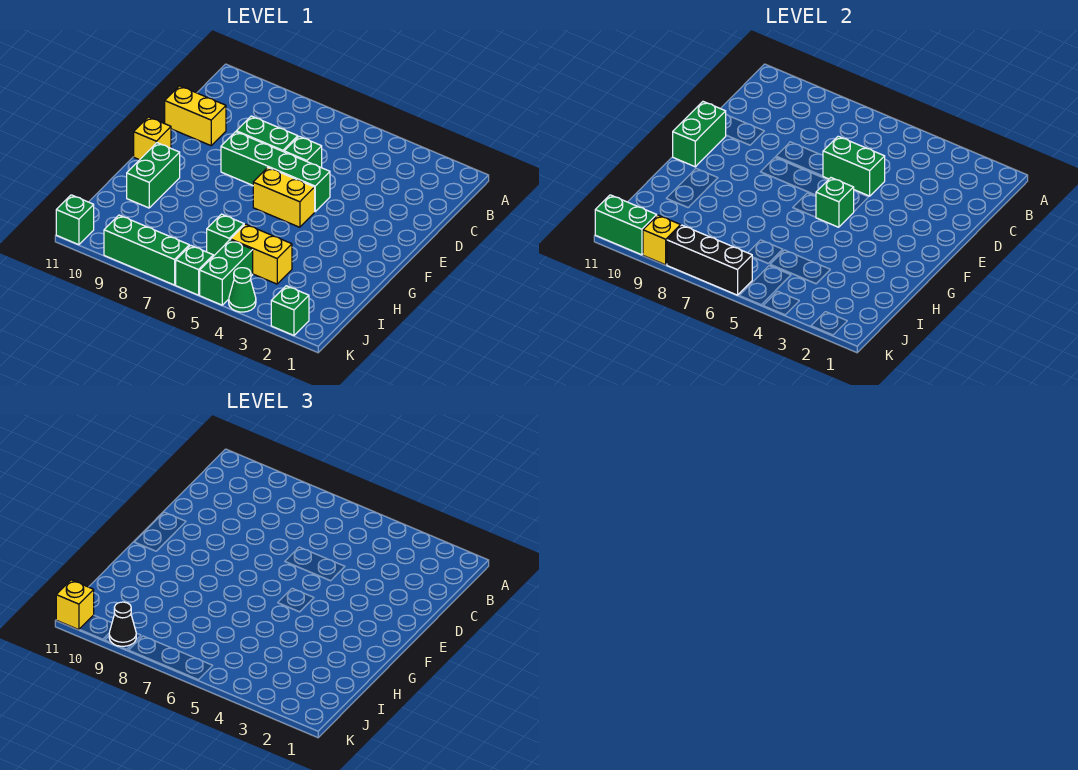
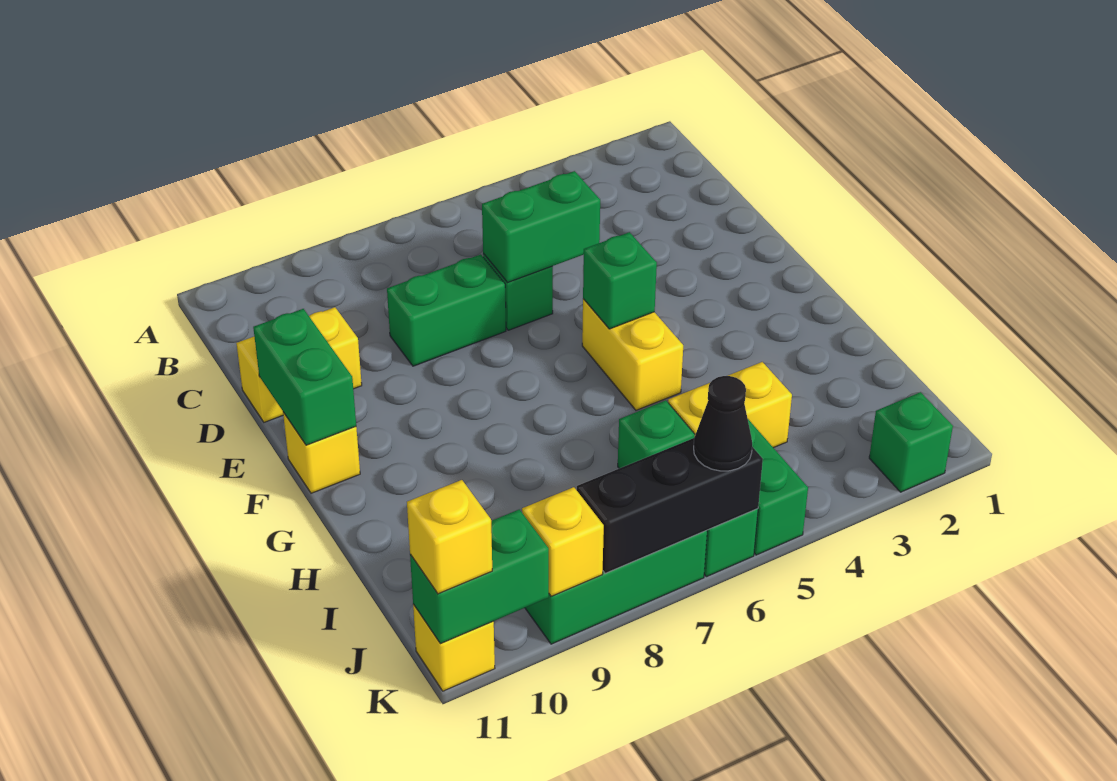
green brick E5:E8 level 1 -> none
yellow brick F5:F6 level 1 -> yellow brick F5:G5 level 1
green brick G10:H10 level 1 -> none
green cone K4 level 1 -> none
black cone K9 level 3 -> black cone K6 level 3
green brick K11 level 1 -> yellow brick K11 level 1

